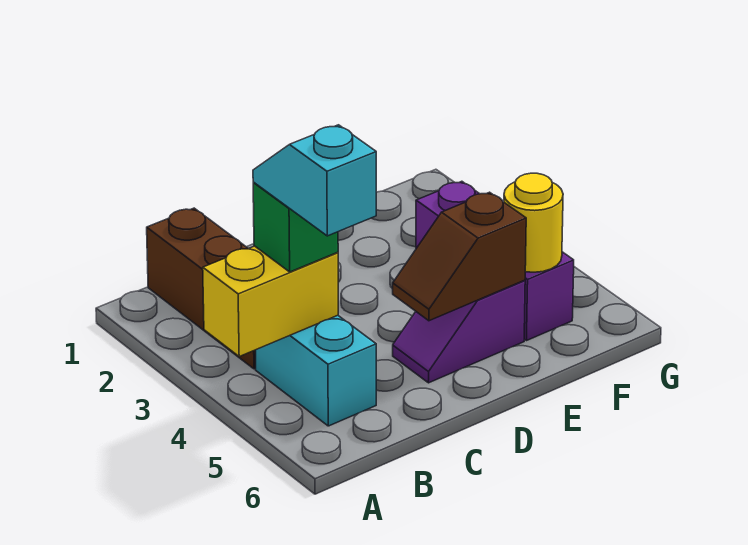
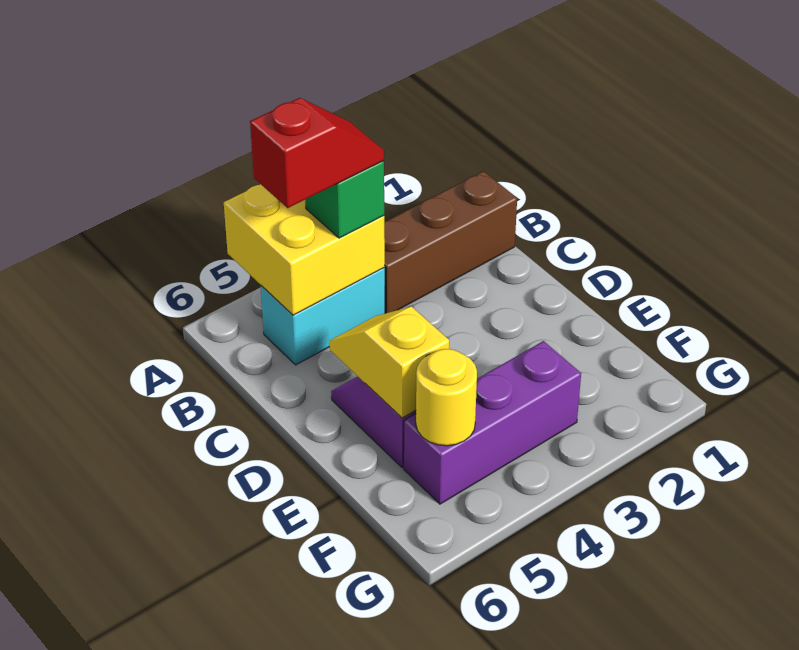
yellow brick A4:B4 level 2 -> yellow brick A4:B5 level 2
cyan slope B4:B5 level 4 top 5 -> red slope B4:B5 level 4 top 5
brown slope D5:E5 level 2 top E -> yellow slope D5:E5 level 2 top E

